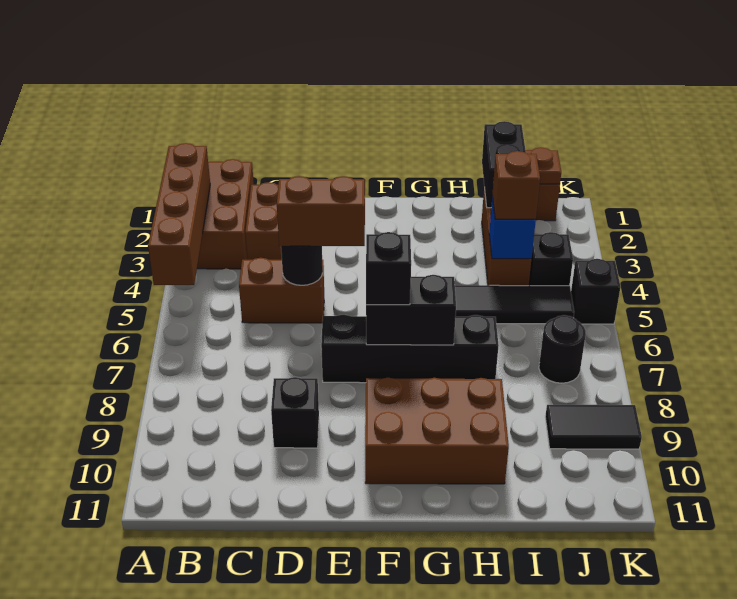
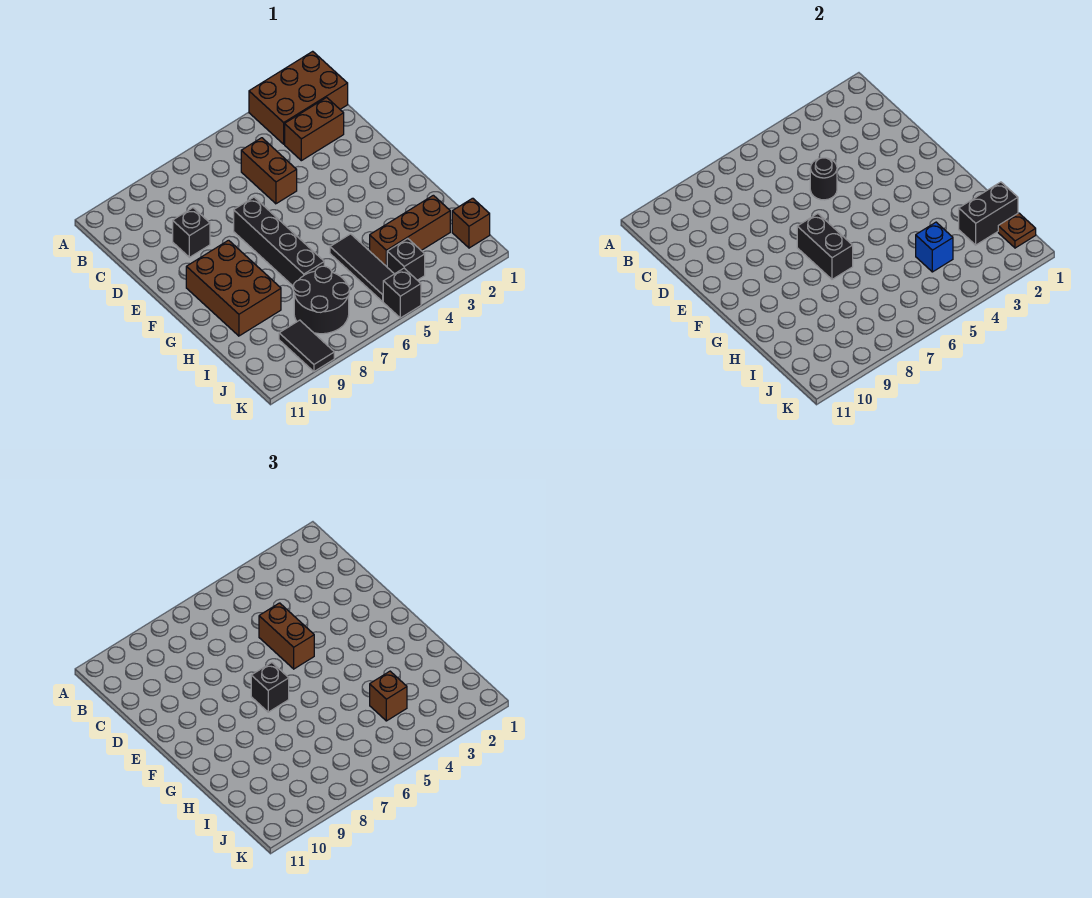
brown brick A2:A5 level 2 -> none
black round brick J7 level 1 -> black round brick I7:J8 level 1

